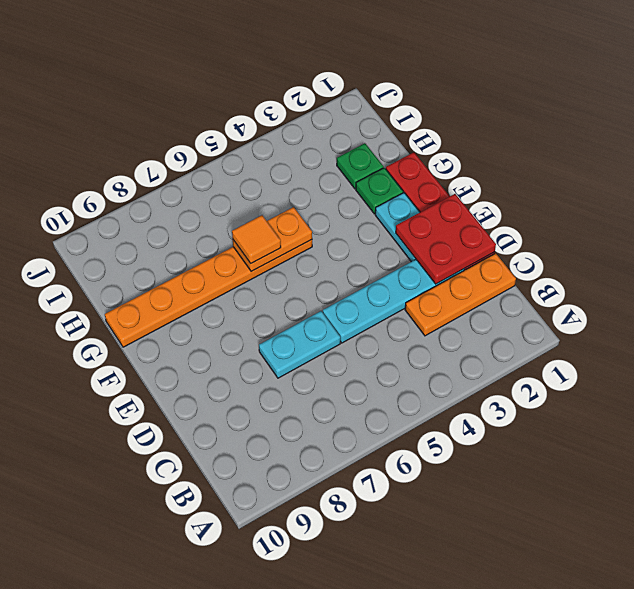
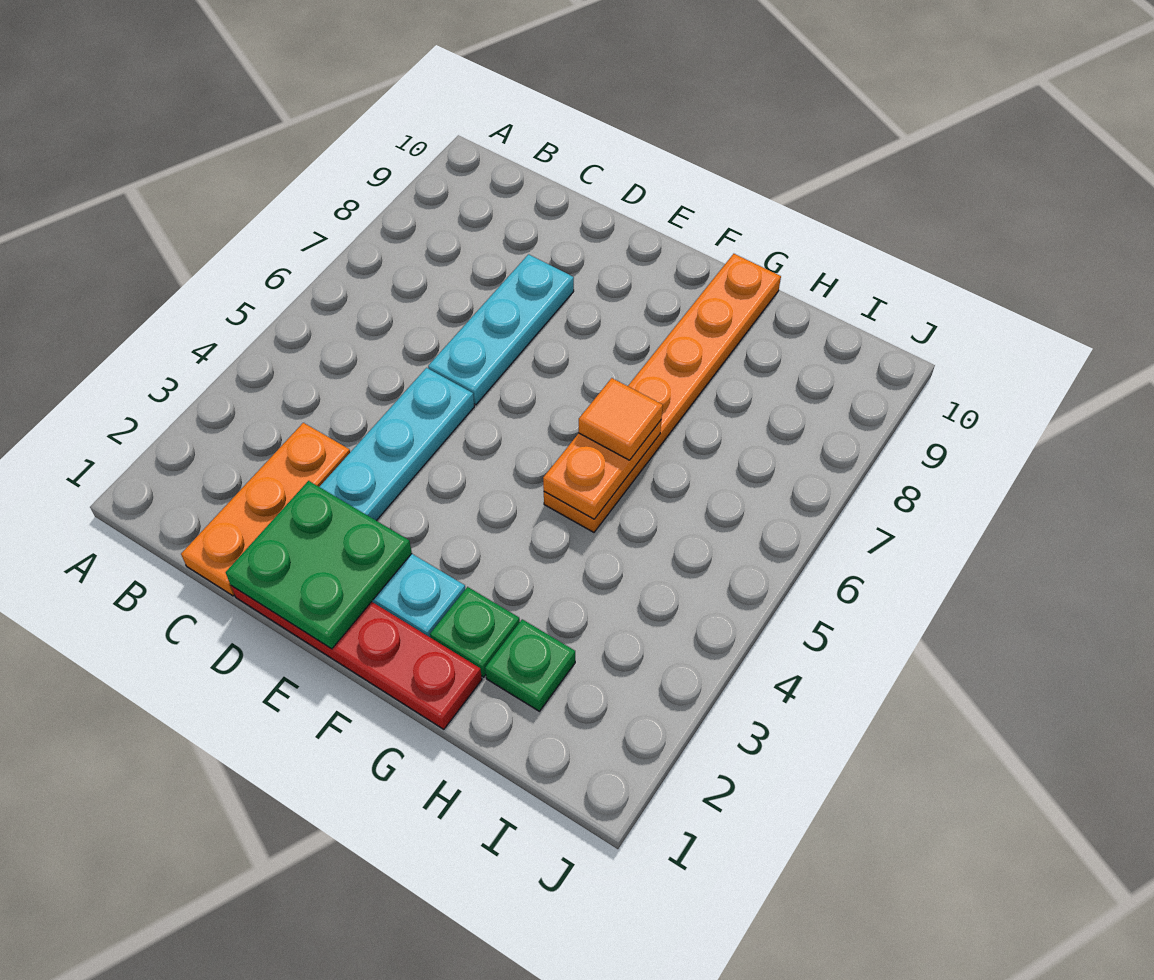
red plate D1:E2 level 2 -> green plate D1:E2 level 2
cyan plate D6:D7 level 1 -> cyan plate D6:D8 level 1

